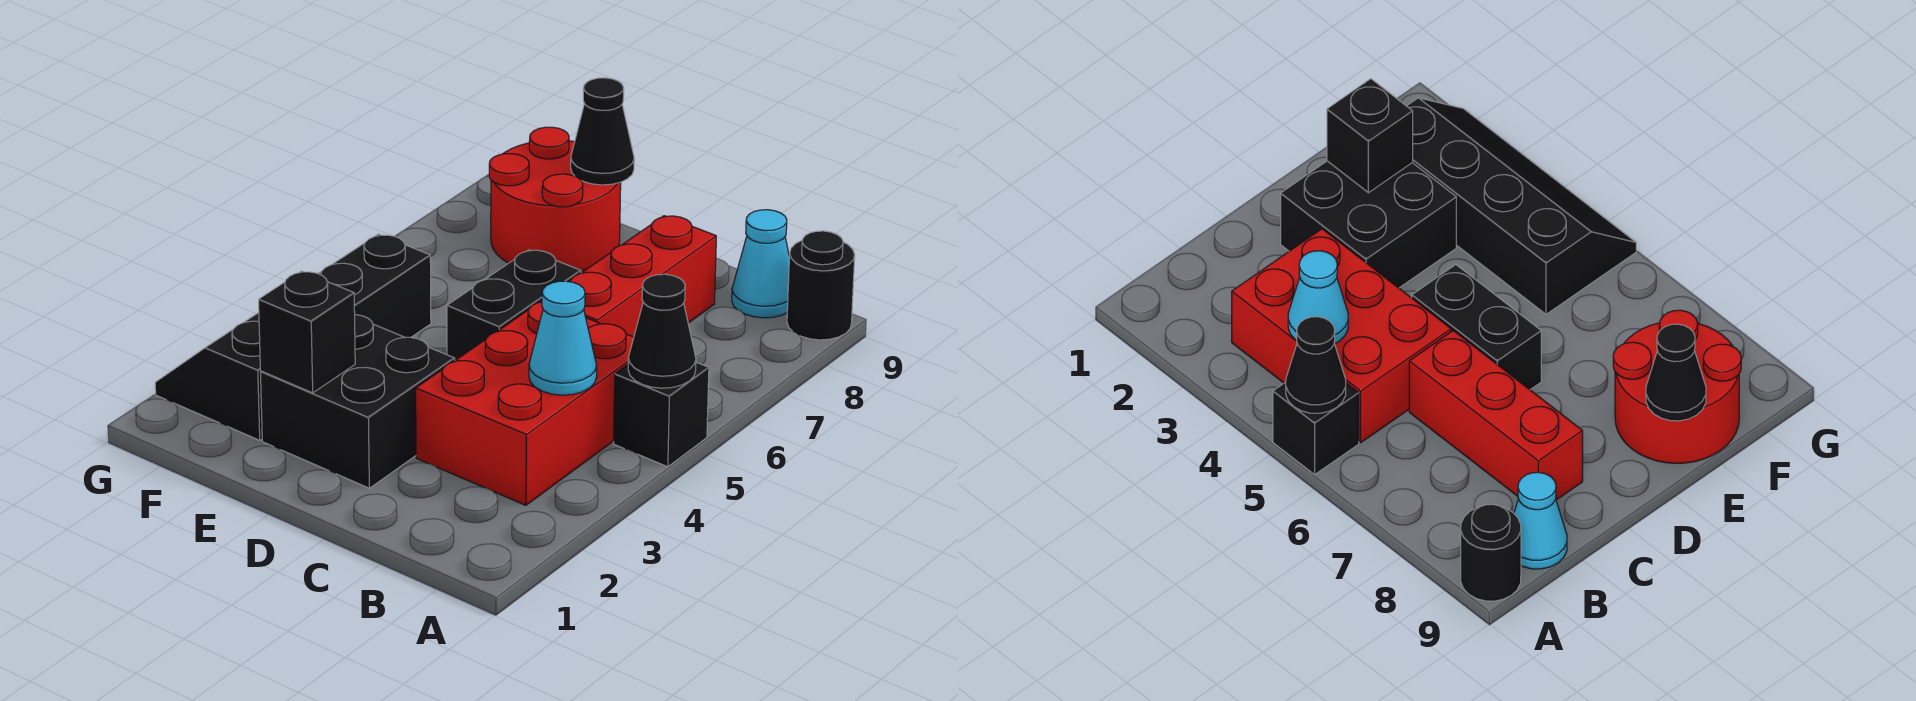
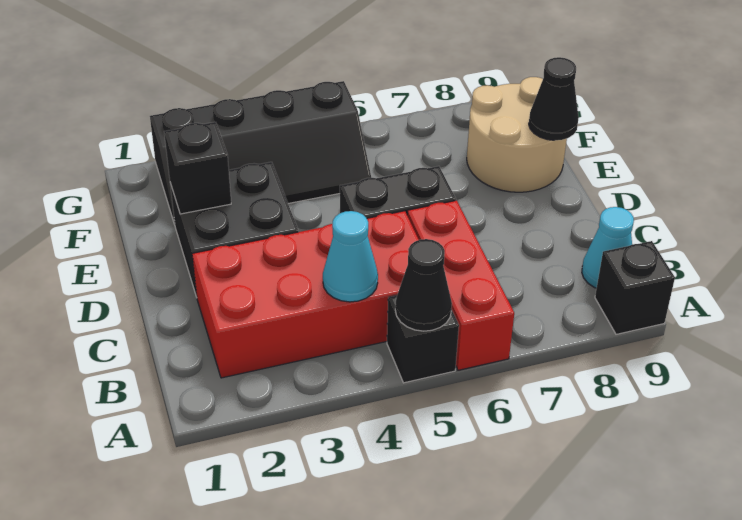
black round brick A9 level 1 -> black brick A9 level 1
red brick B3:C5 level 1 -> red brick B2:C5 level 1
red brick C6:C8 level 1 -> red brick A6:C6 level 1
red round brick E8:F9 level 1 -> tan round brick E8:F9 level 1
black slope F2:G5 level 1 top F -> black slope F2:G5 level 1 top G

